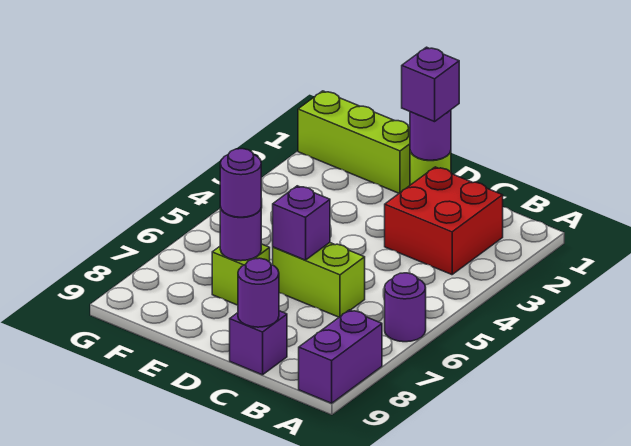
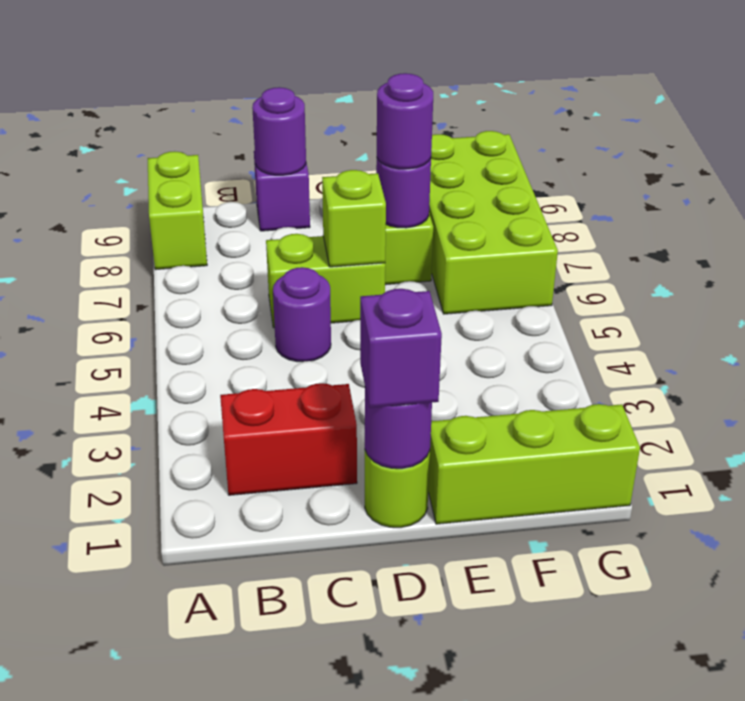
purple round brick A6 level 1 -> purple round brick C5 level 1
purple brick A8:A9 level 1 -> lime brick A8:A9 level 1
red brick B2:C3 level 1 -> red brick B2:C2 level 1
purple brick D6 level 2 -> lime brick D6 level 2
none -> lime brick F6:G9 level 1

